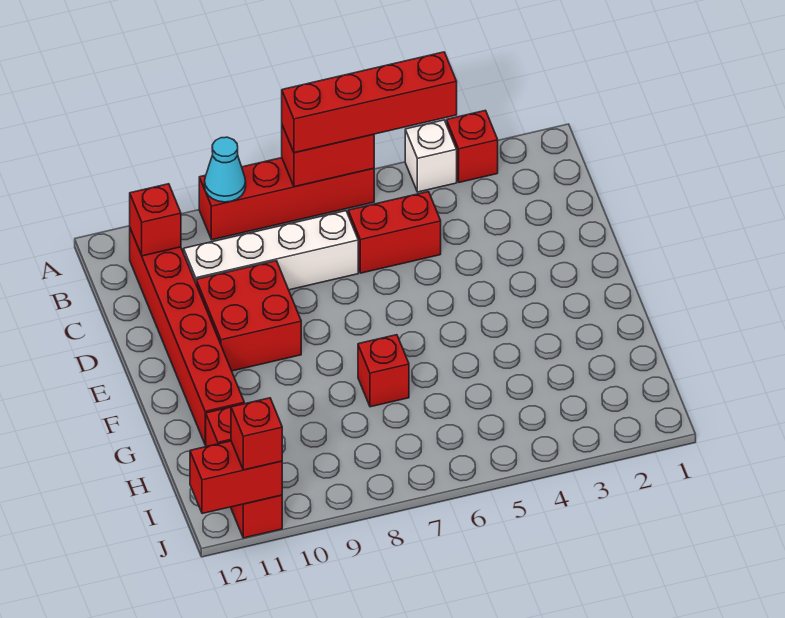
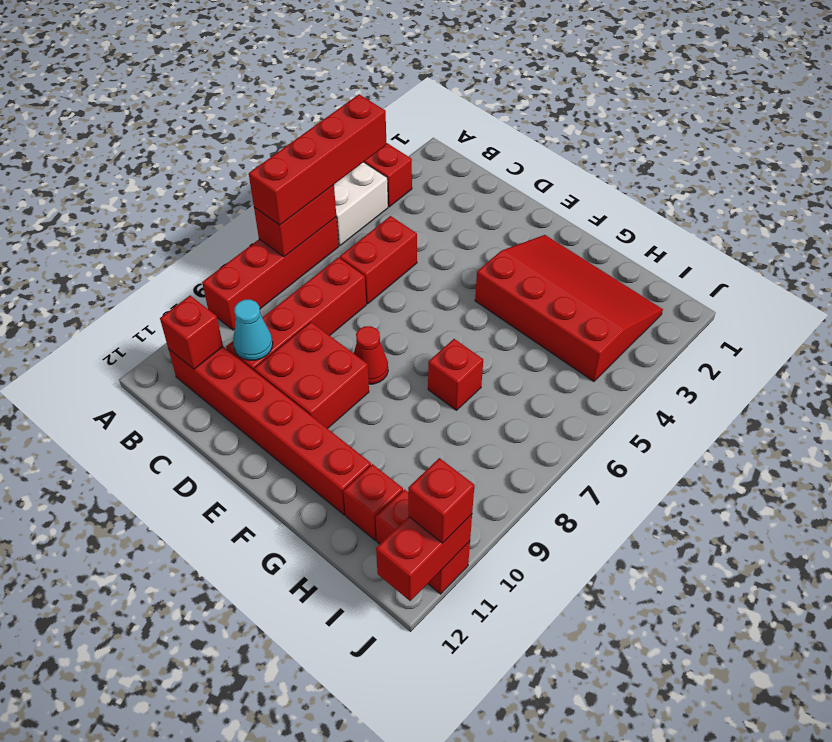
white brick A4 level 1 -> white brick A4:A5 level 1
cyan cone A9 level 2 -> cyan cone C10 level 2
white brick C7:C10 level 1 -> red brick C7:C10 level 1
none -> red cone E8 level 1
none -> red slope F2:I4 level 1 top 4

